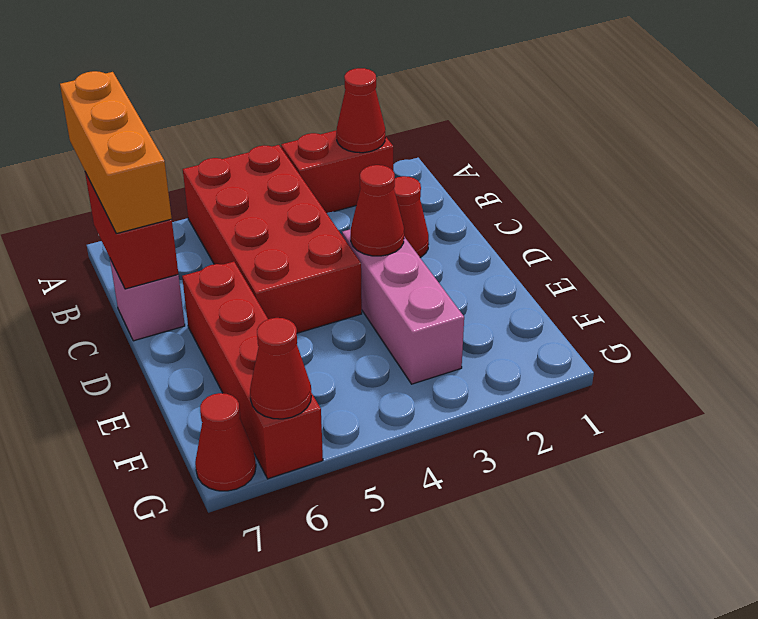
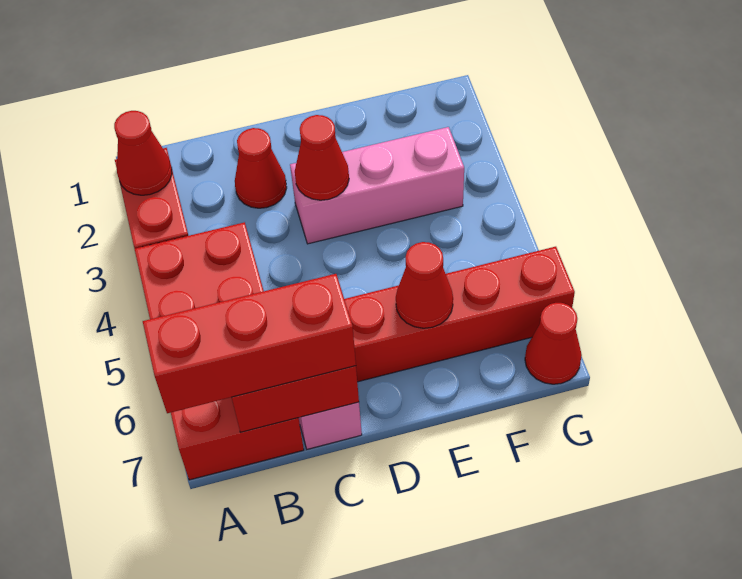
red brick A4:D5 level 1 -> red brick A4:B7 level 1
orange brick A7:C7 level 3 -> red brick A7:C7 level 3
red cone G6 level 2 -> red cone E6 level 2

